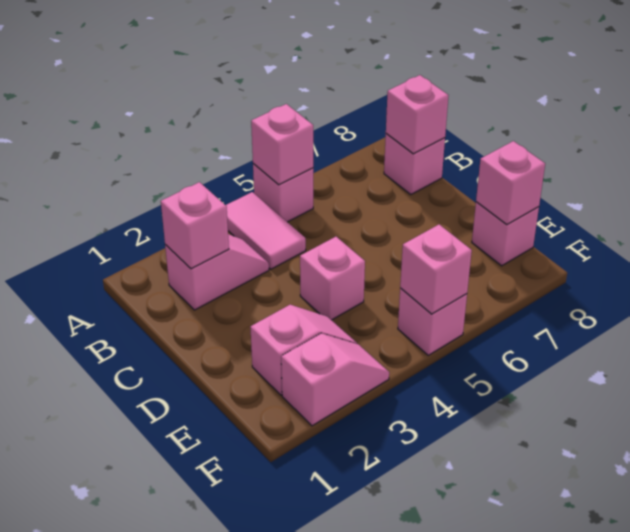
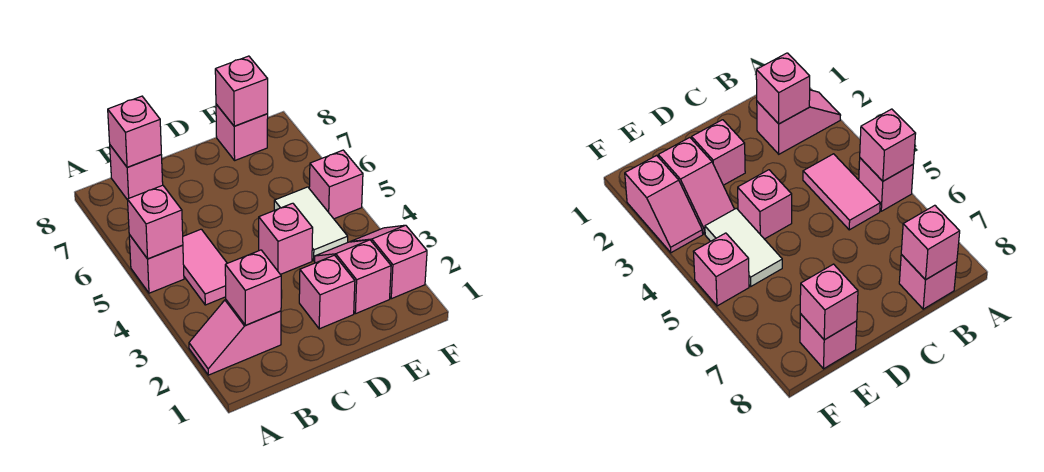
pink tile A4:B4 level 1 -> pink tile B4:B5 level 1
pink slope B2:B3 level 1 top 2 -> pink slope A2:B2 level 1 top B
none -> white tile E4:E5 level 1
pink brick F5 level 2 -> pink brick D2 level 1

